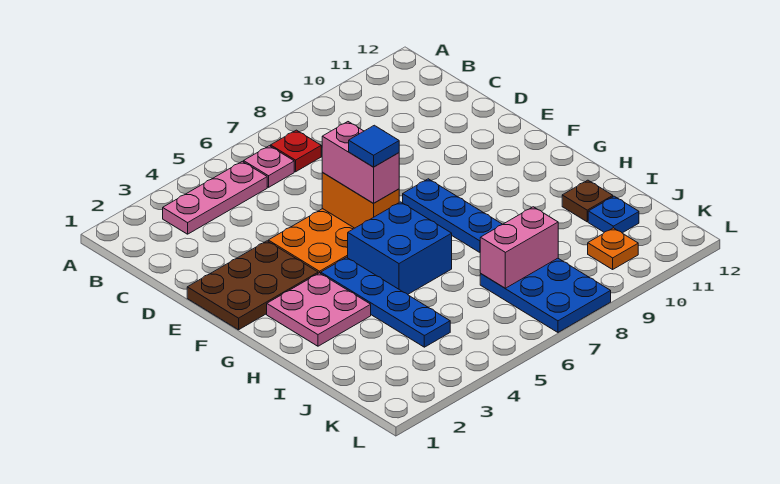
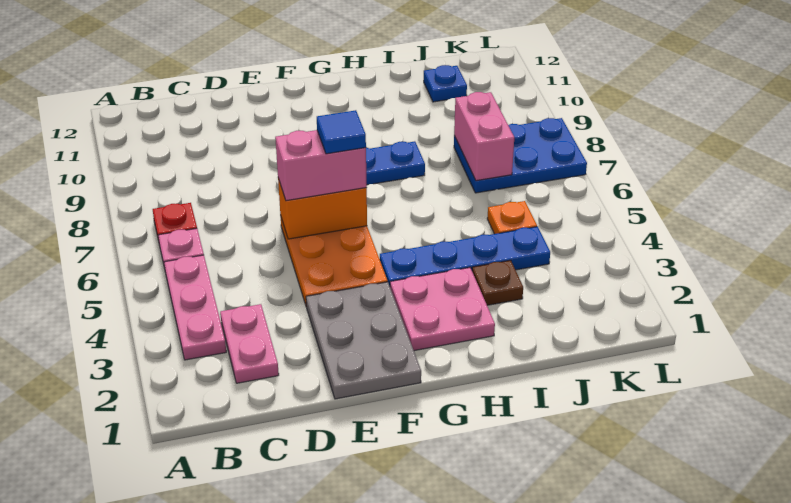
none -> pink plate C2:C3 level 1
brown plate E1:F3 level 1 -> grey plate E1:F3 level 1
blue brick G5:H6 level 1 -> none
brown plate I11 level 1 -> brown plate I3 level 1
orange plate K10 level 1 -> orange plate J5 level 1

